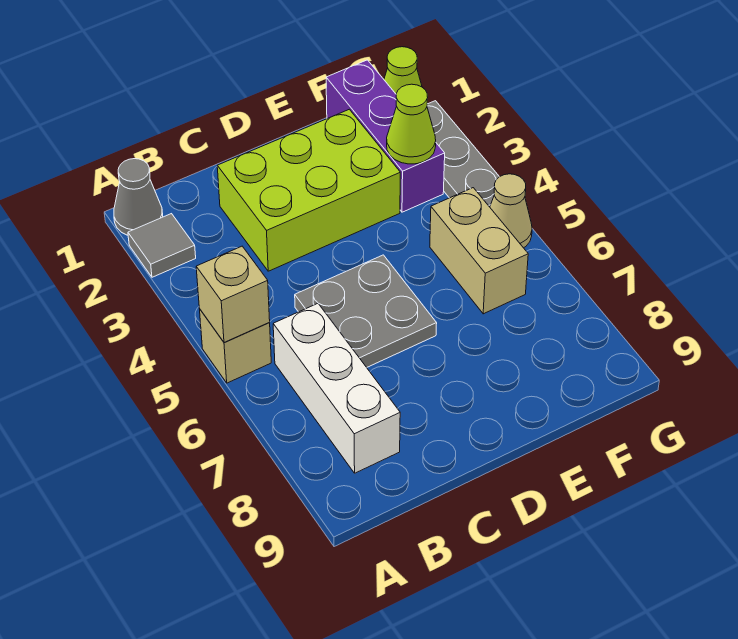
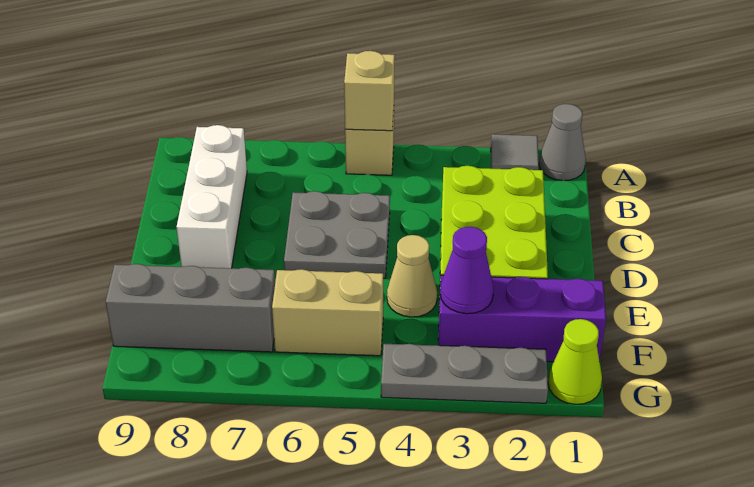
white brick B6:B8 level 1 -> white brick B8:D8 level 1
lime cone F3 level 2 -> purple cone F3 level 2
none -> grey brick F7:F9 level 1
tan cone G5 level 1 -> tan cone E4 level 1

